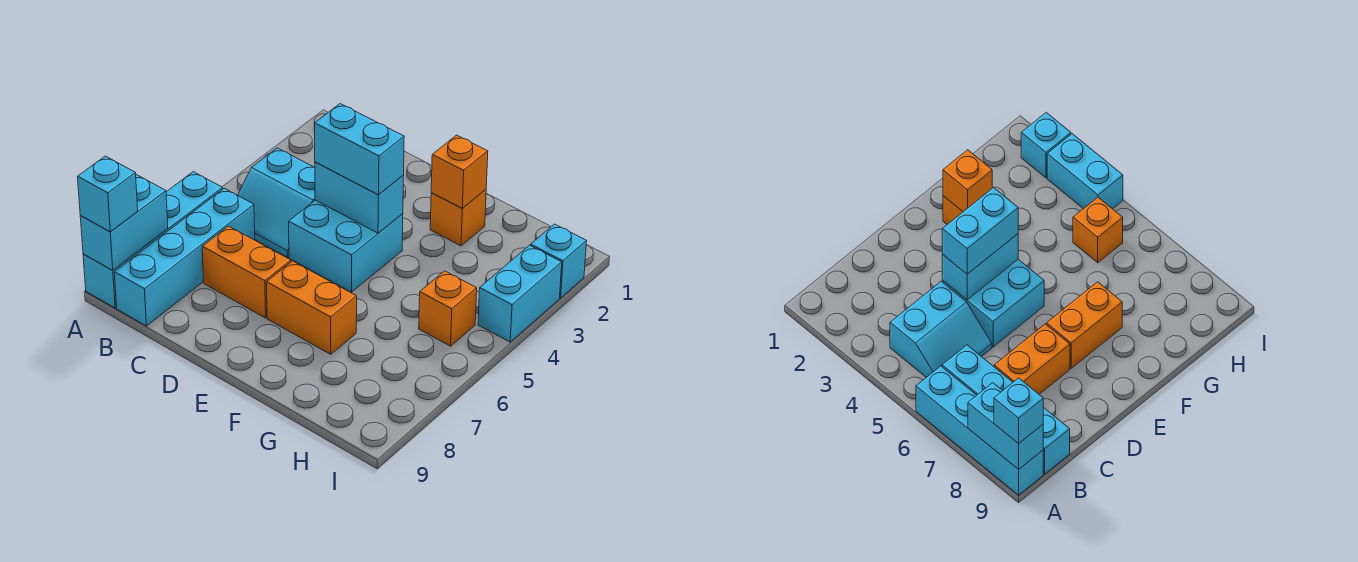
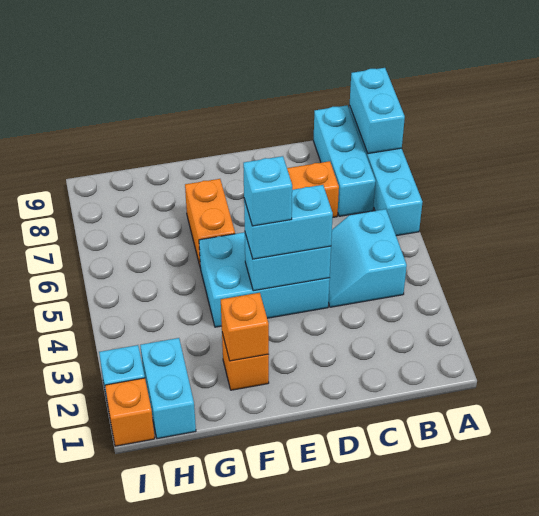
cyan brick A9 level 3 -> cyan brick E4 level 4
cyan slope B4:C5 level 1 top 4 -> cyan slope B4:C5 level 1 top B
cyan brick B6:B9 level 1 -> cyan brick B7:B9 level 1
cyan brick D4:E5 level 1 -> cyan brick D4:F5 level 1
orange brick E7:F7 level 1 -> orange brick F6:F7 level 1
orange brick H5 level 1 -> orange brick I1 level 1
cyan brick I3:I4 level 1 -> cyan brick H1:H2 level 1

